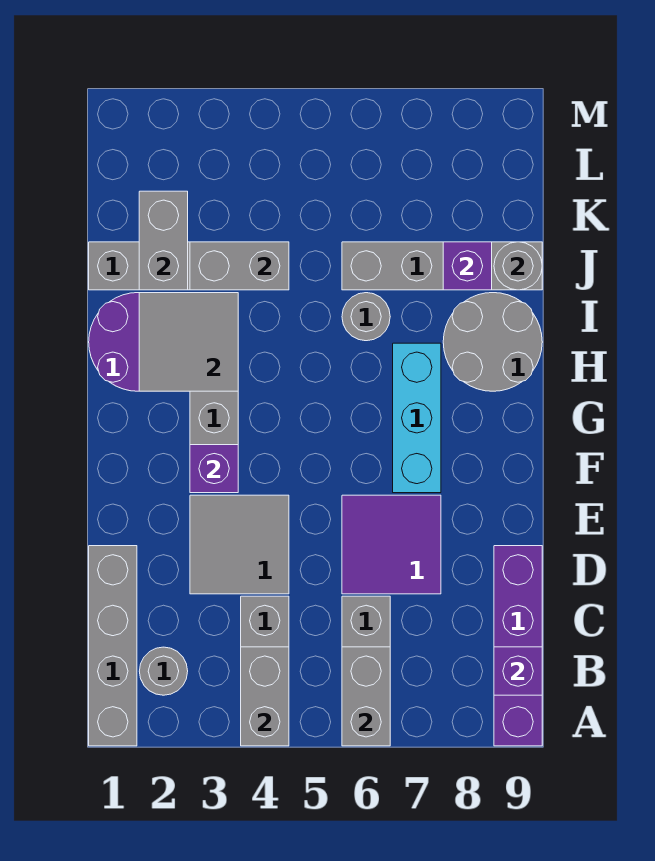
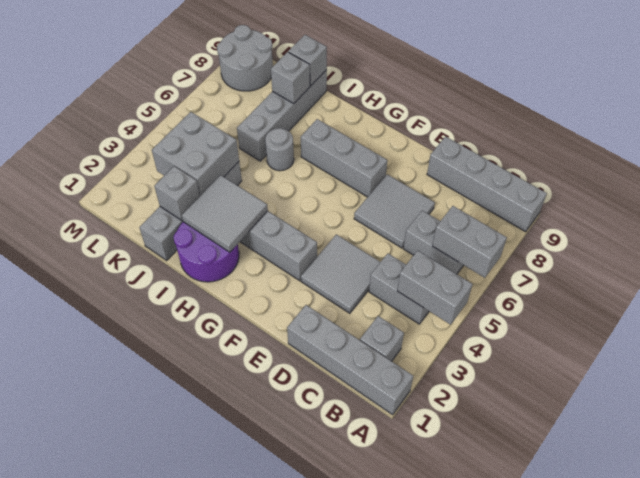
purple brick A9:D9 level 1 -> grey brick A9:D9 level 1
grey round brick B2 level 1 -> grey brick B2 level 1
purple brick B9 level 2 -> none
purple tile D6:E7 level 1 -> grey tile D6:E7 level 1
purple brick F3 level 2 -> none
cyan brick F7:H7 level 1 -> grey brick F7:H7 level 1
grey round brick H8:I9 level 1 -> grey round brick L8:M9 level 1
grey brick J2:K2 level 2 -> grey brick J2 level 2
grey brick J3:J4 level 2 -> grey brick J3:K4 level 2
purple brick J8 level 2 -> grey brick J8 level 2
grey round brick J9 level 2 -> grey brick J9 level 2

